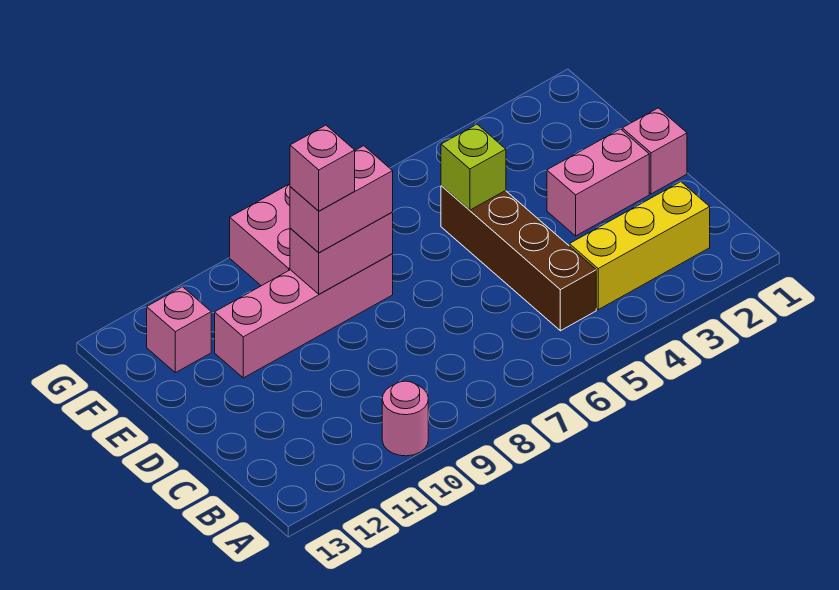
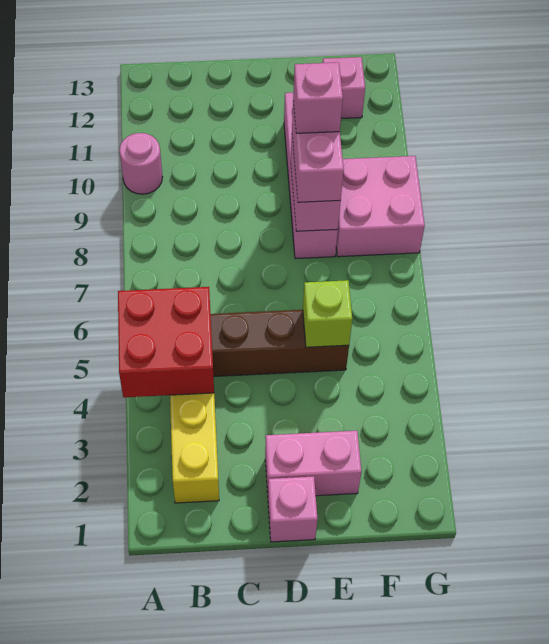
none -> red brick A4:B5 level 2
pink brick D2:D3 level 1 -> pink brick D2:E2 level 1

